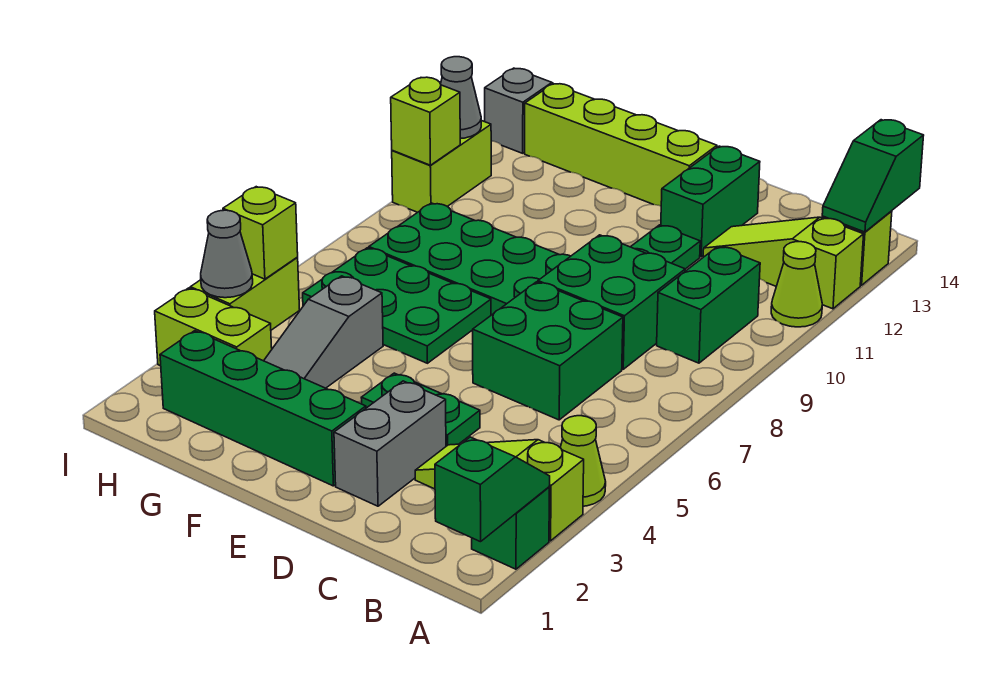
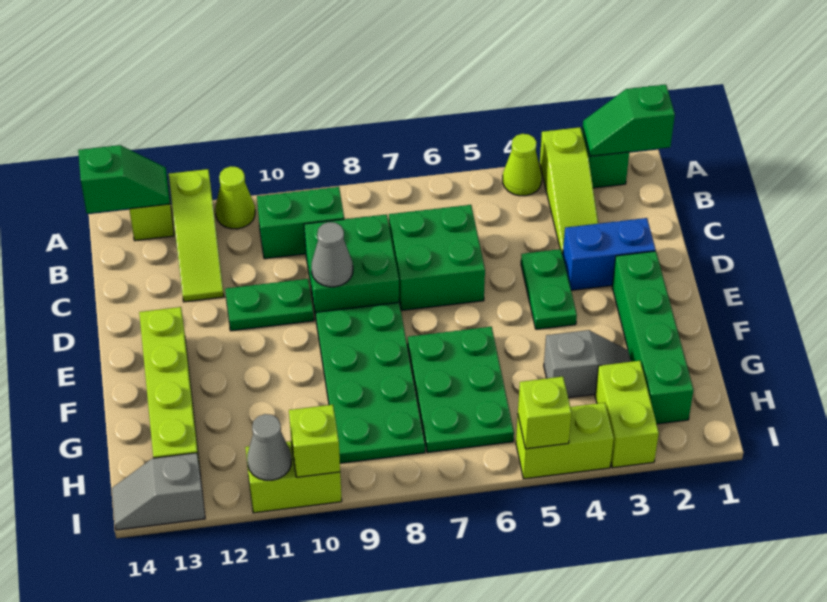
grey brick D2:D3 level 1 -> blue brick D2:D3 level 1
green brick D12:D13 level 1 -> none
grey slope G3:G5 level 1 top 5 -> grey slope G3:G4 level 1 top 4
grey cone I4 level 2 -> grey cone D9 level 2

